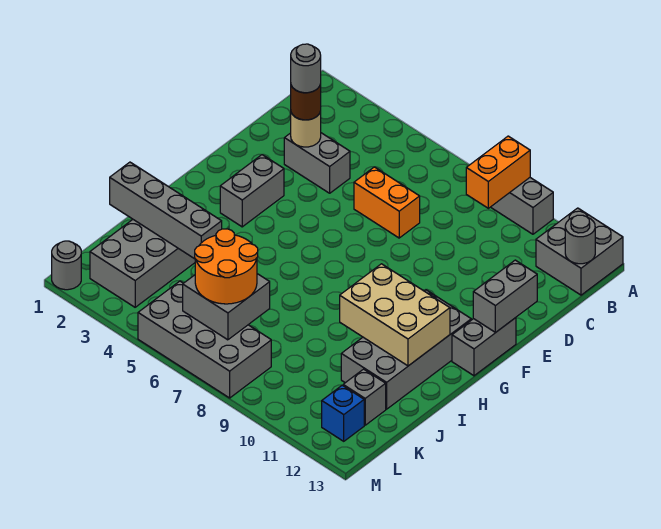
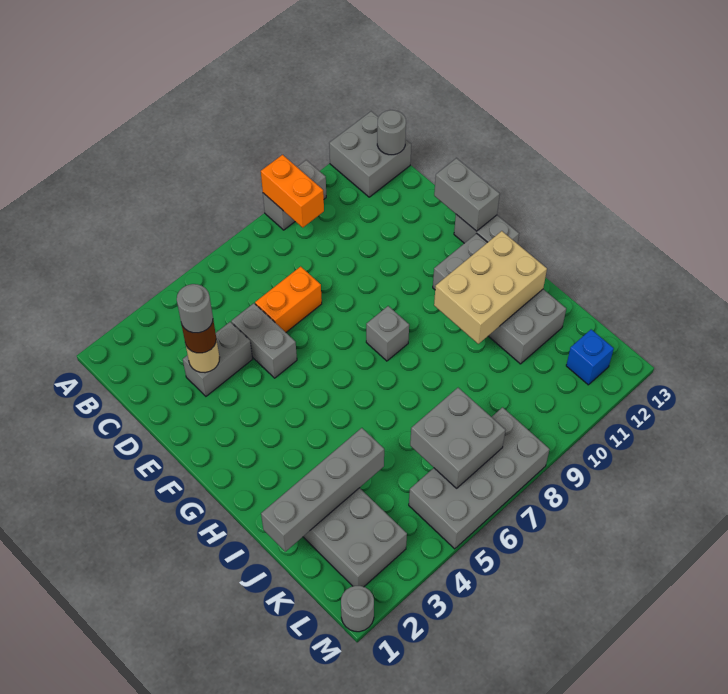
grey brick F3:G3 level 1 -> grey brick D5:E5 level 1
orange round brick K6:L7 level 3 -> none
grey brick K12 level 1 -> grey brick G8 level 1

